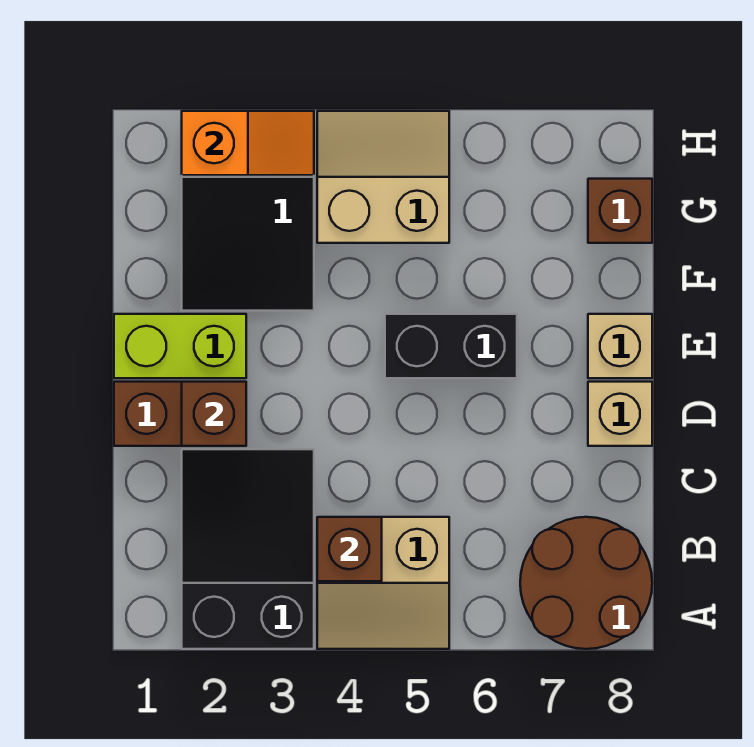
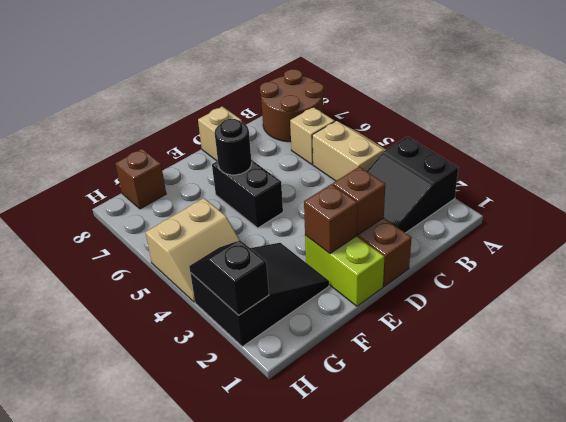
brown brick B4 level 2 -> brown brick E2 level 2
none -> black round brick E6 level 2
tan brick E8 level 1 -> tan brick B6 level 1
tan slope G4:H5 level 1 top G -> tan slope G4:H5 level 1 top 5
orange slope H2:H3 level 2 top 2 -> black slope H2:H3 level 2 top 2

